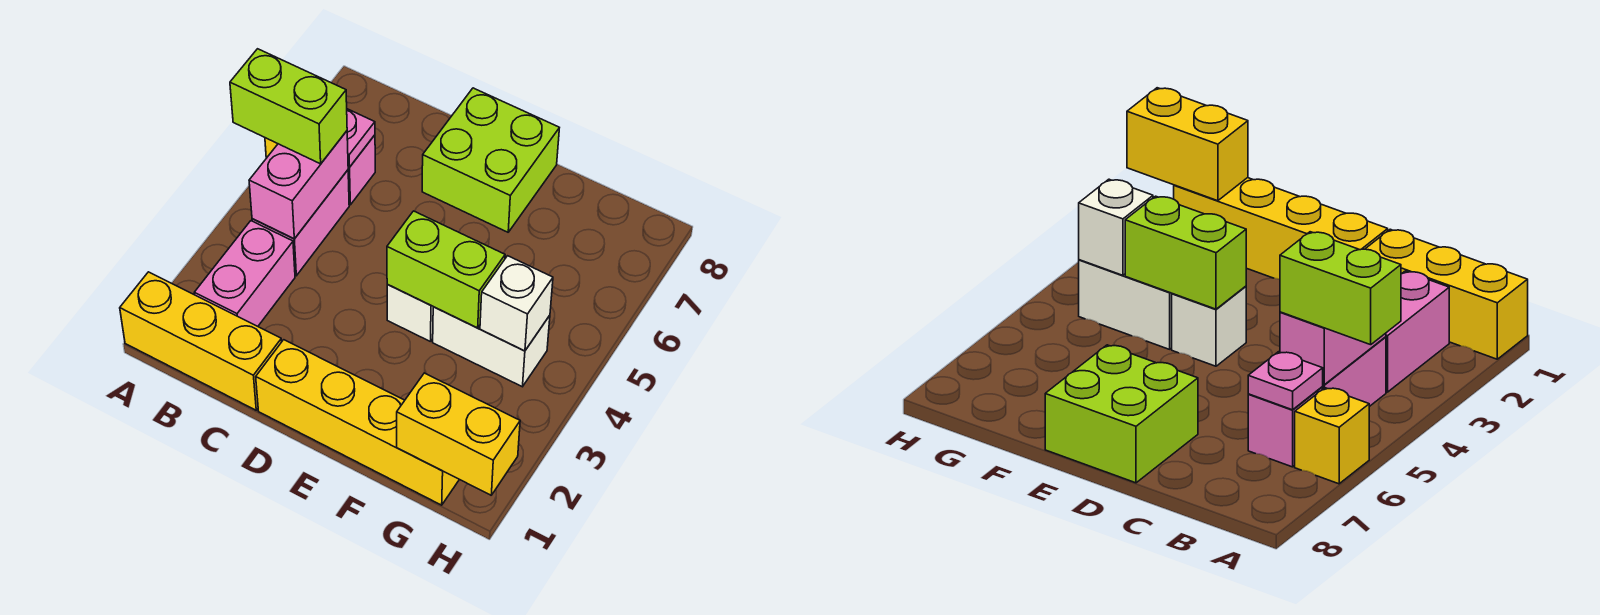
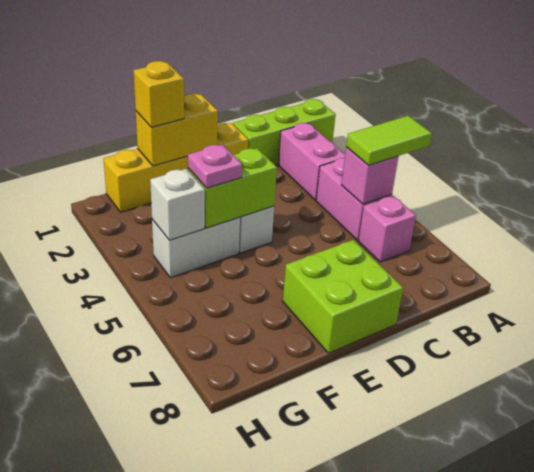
yellow brick A1:C1 level 1 -> lime brick A1:C1 level 1
lime brick A5:B5 level 3 -> lime tile A5:B5 level 3
yellow brick A6 level 1 -> yellow brick F1 level 3
pink brick B4:B5 level 2 -> pink brick B5 level 2
pink plate B6 level 2 -> pink plate F4 level 3
yellow brick G1:H1 level 2 -> yellow brick E1:F1 level 2

